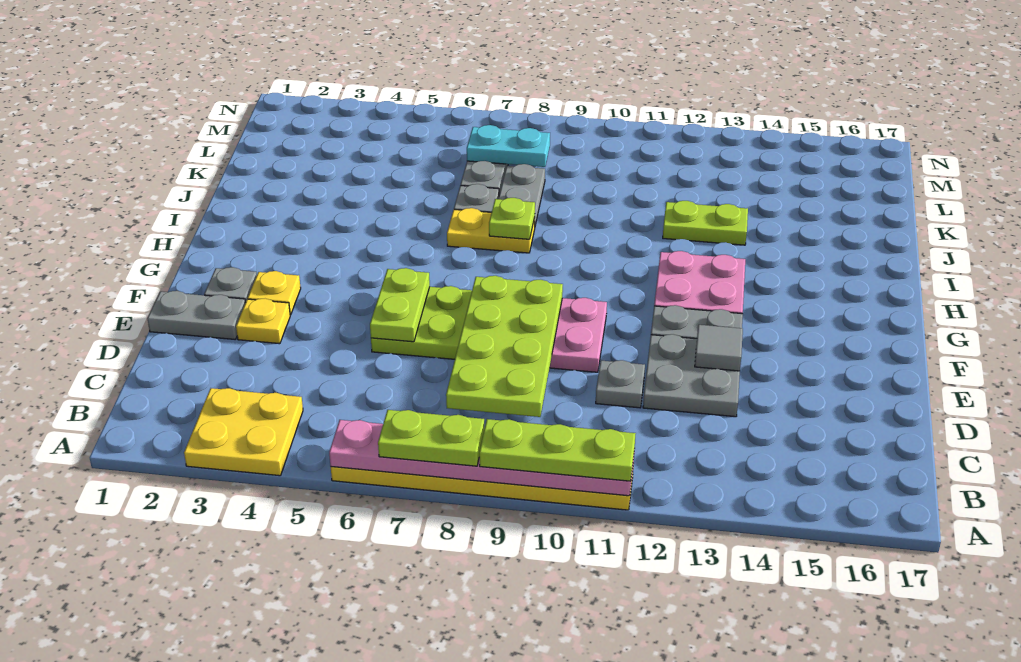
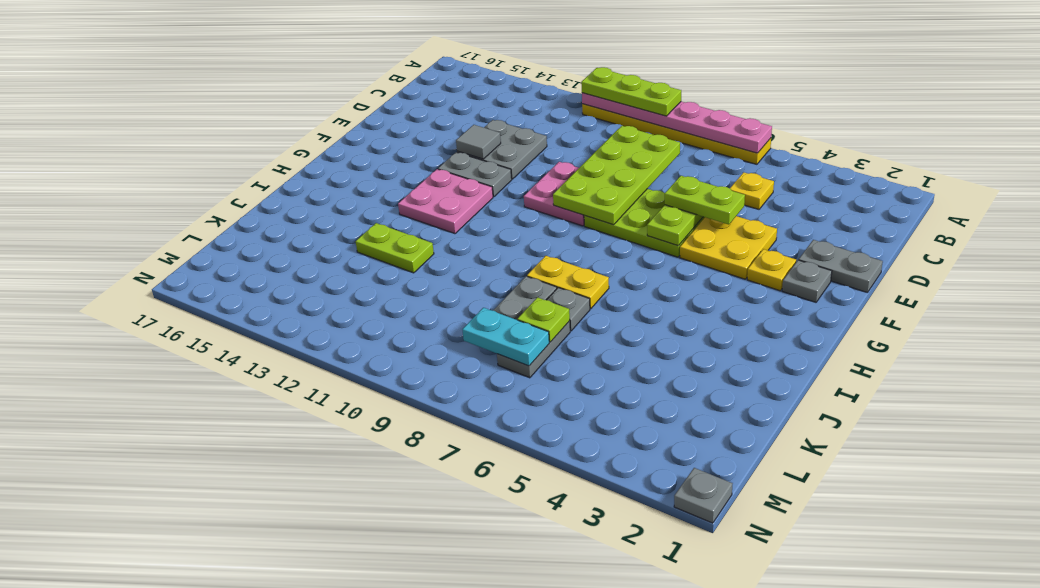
yellow plate A3:B4 level 1 -> yellow plate E4:F5 level 1
lime plate A7:A8 level 3 -> lime plate E5:E6 level 3
grey plate D11 level 1 -> grey plate N1 level 1
yellow plate E3 level 1 -> yellow plate C5 level 1
lime plate I8 level 2 -> lime plate K7 level 2

